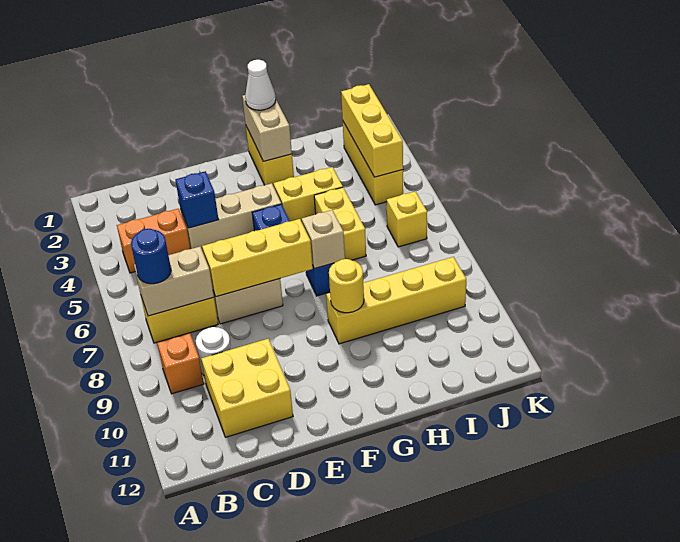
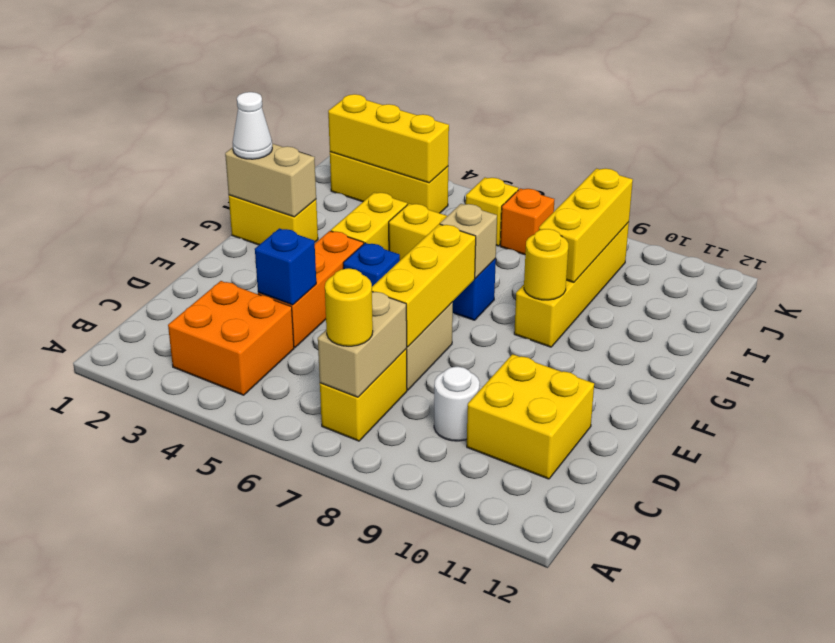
orange brick B4:C4 level 1 -> orange brick B3:C4 level 1
blue round brick B7 level 3 -> yellow round brick B7 level 3
orange brick B9 level 1 -> orange brick J7 level 1
tan brick D4:F4 level 1 -> orange brick D4:F4 level 1
none -> yellow brick H9:J9 level 2

